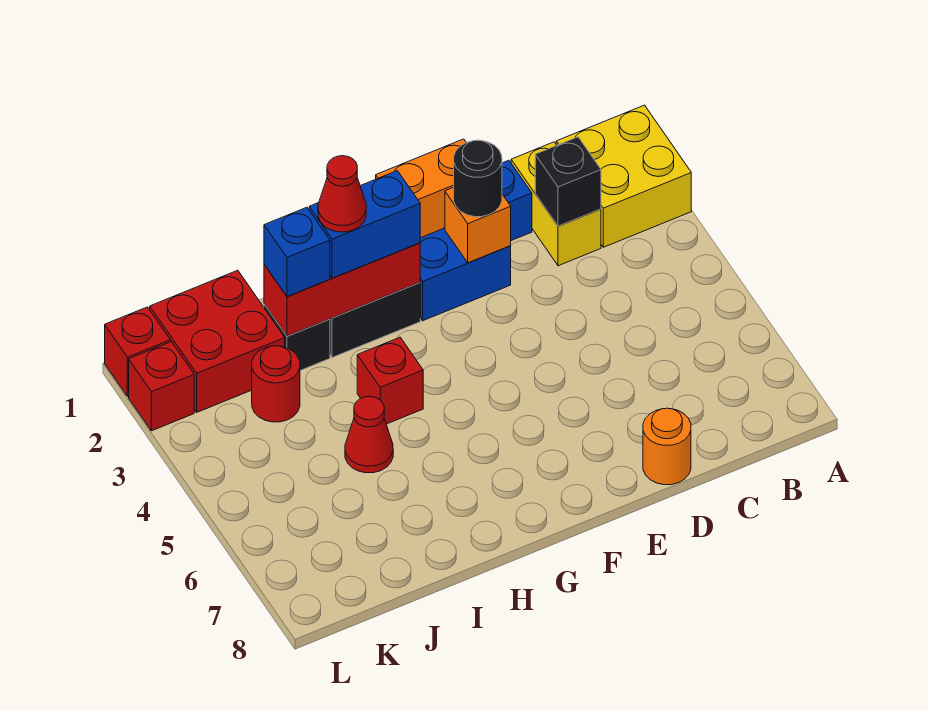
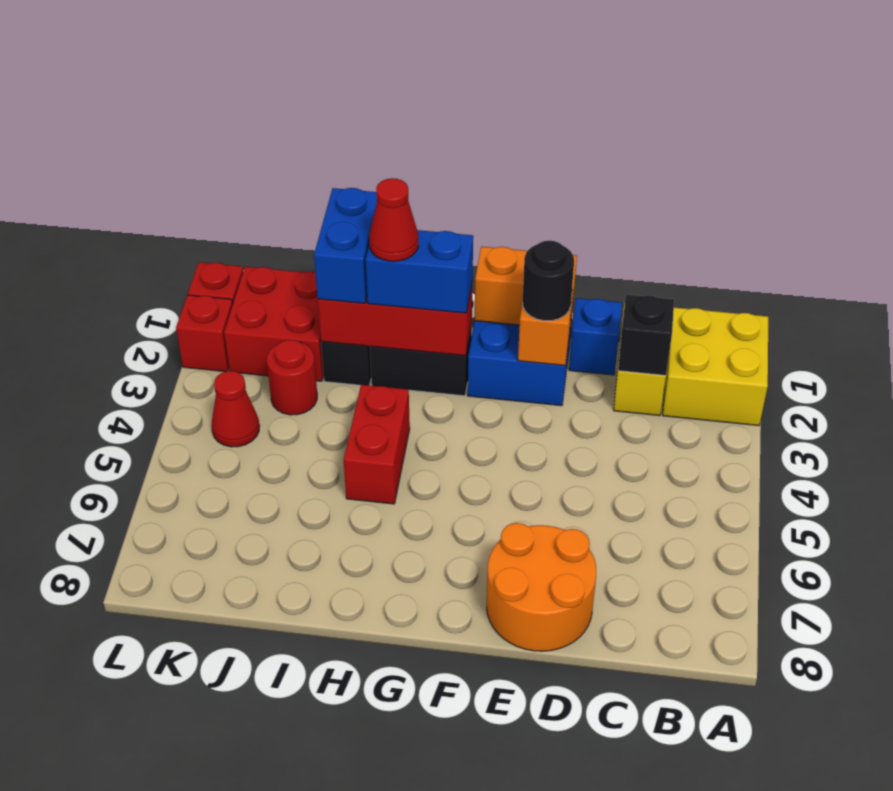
orange round brick D8 level 1 -> orange round brick D7:E8 level 1
red brick H4 level 1 -> red brick H4:H5 level 1
blue brick I2 level 3 -> blue brick I1:I2 level 3
red cone I5 level 1 -> red cone K4 level 1

